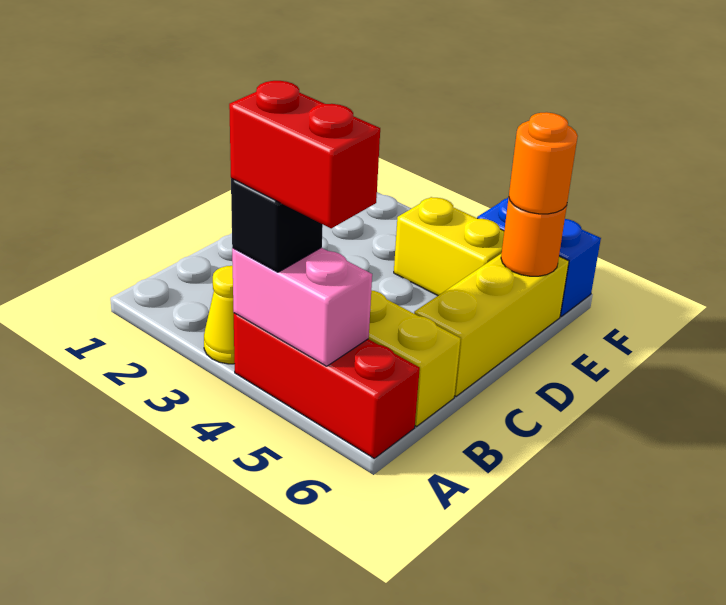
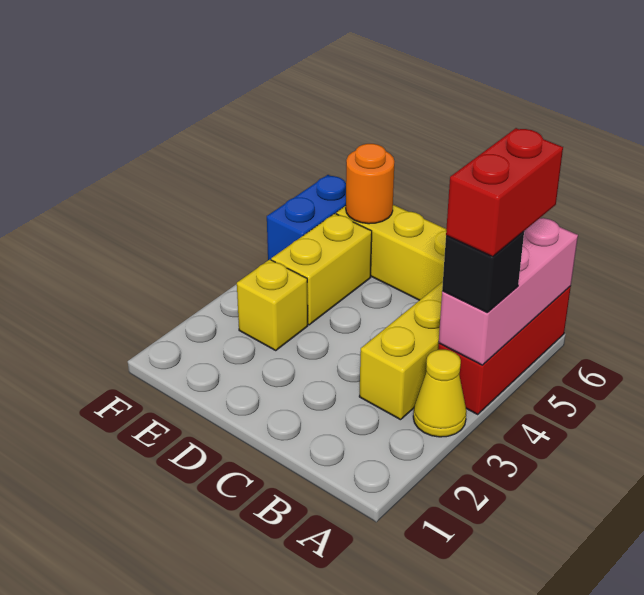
pink brick A4:A5 level 2 -> pink brick A4:A6 level 2
none -> yellow brick E3 level 1
orange round brick E6 level 3 -> none

